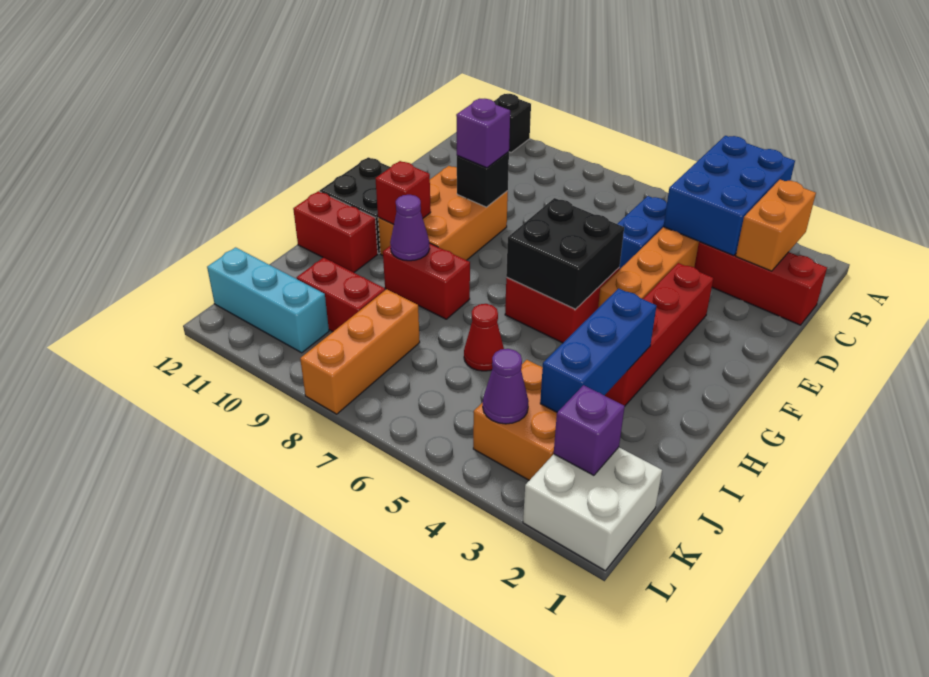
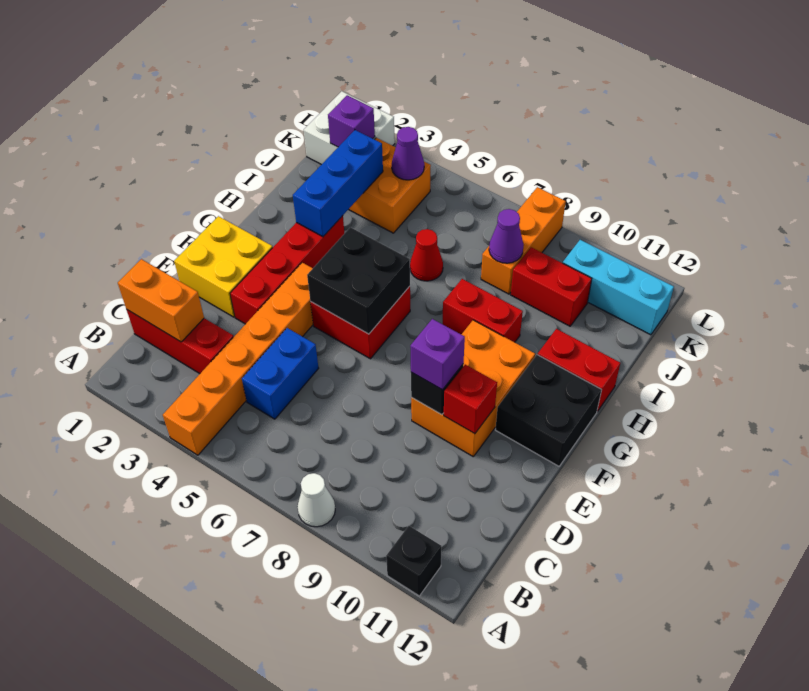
blue brick A3:C4 level 2 -> none
none -> white cone A8 level 1
orange brick B2:C2 level 2 -> orange brick C1:C2 level 2
none -> yellow brick E1:F2 level 1
red brick G10 level 2 -> red brick E10 level 2
purple cone H9 level 2 -> purple cone J8 level 2

